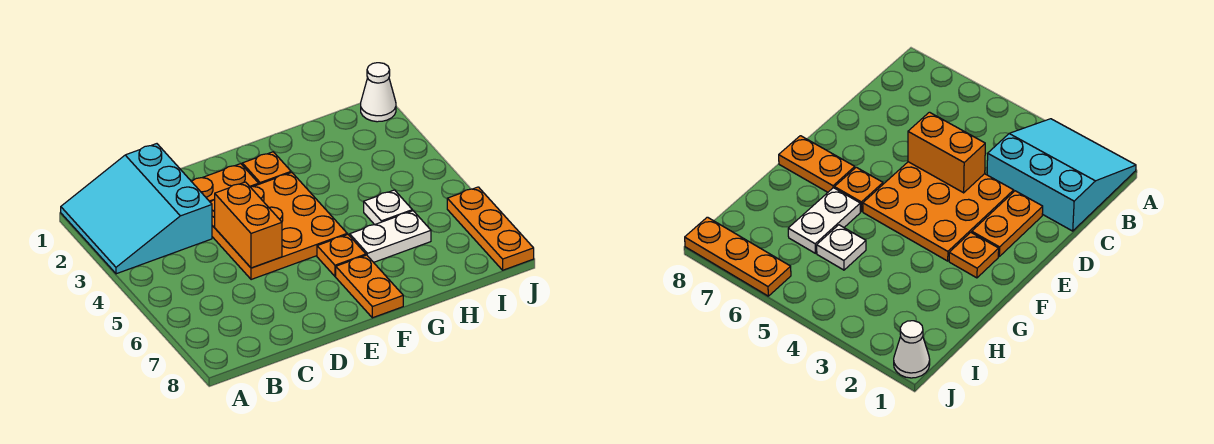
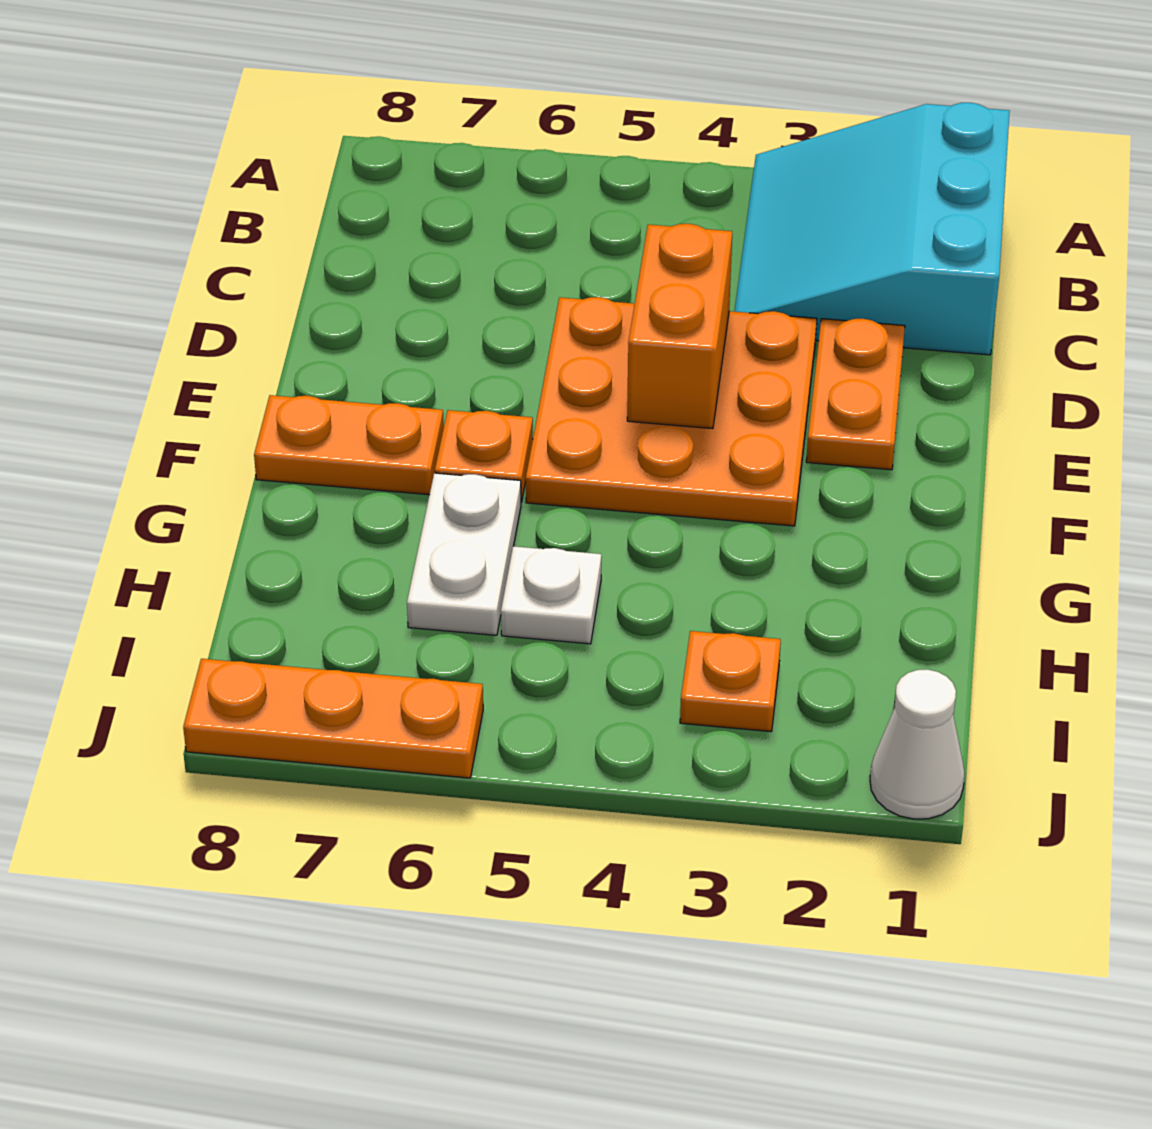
cyan slope A1:C3 level 1 top C -> cyan slope A1:C3 level 1 top 1
orange brick D4:D5 level 2 -> orange brick D4:E4 level 2
orange plate F2 level 1 -> orange plate I3 level 1

